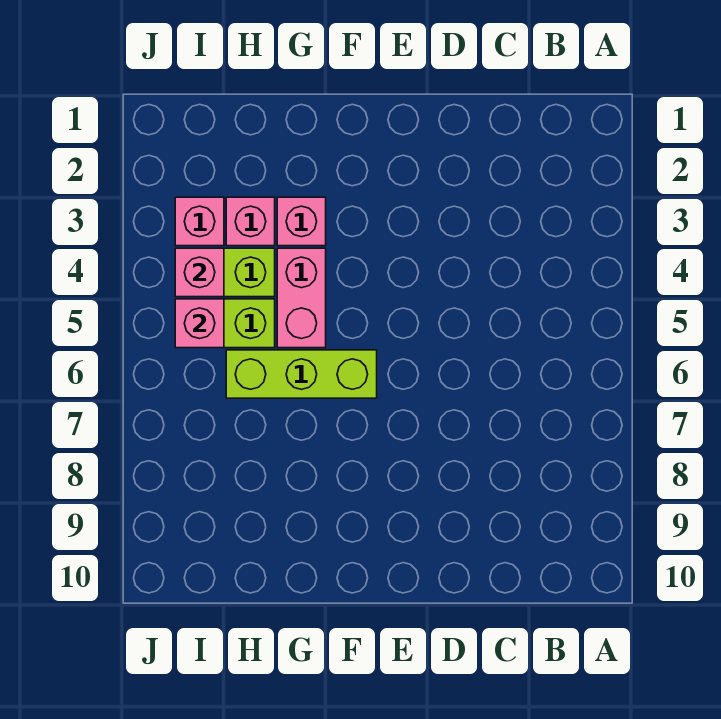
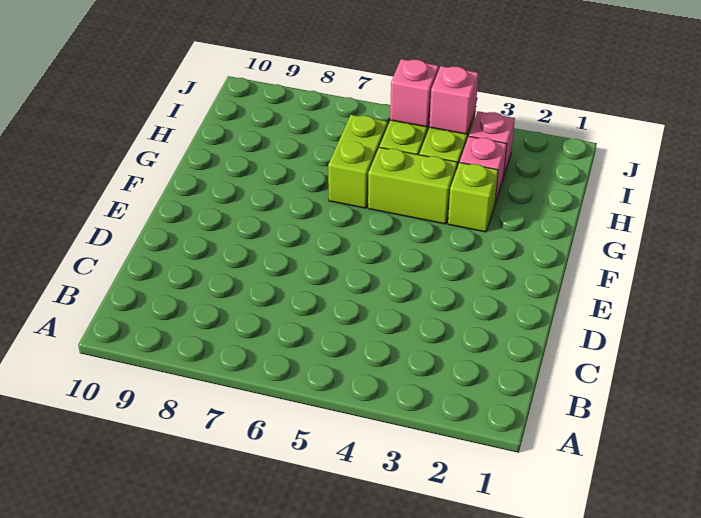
lime brick F6:H6 level 1 -> lime brick G6:H6 level 1
pink brick G3 level 1 -> lime brick G3 level 1
pink brick G4:G5 level 1 -> lime brick G4:G5 level 1

